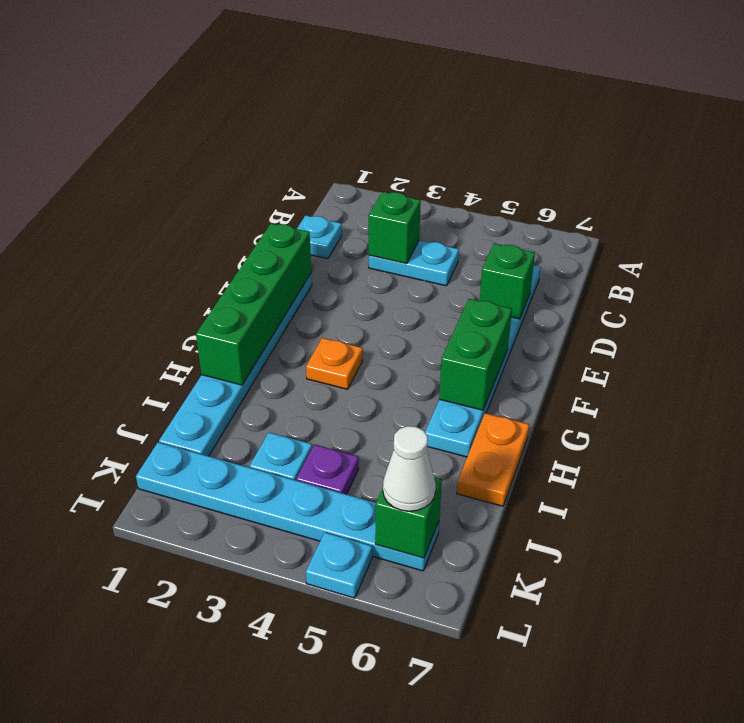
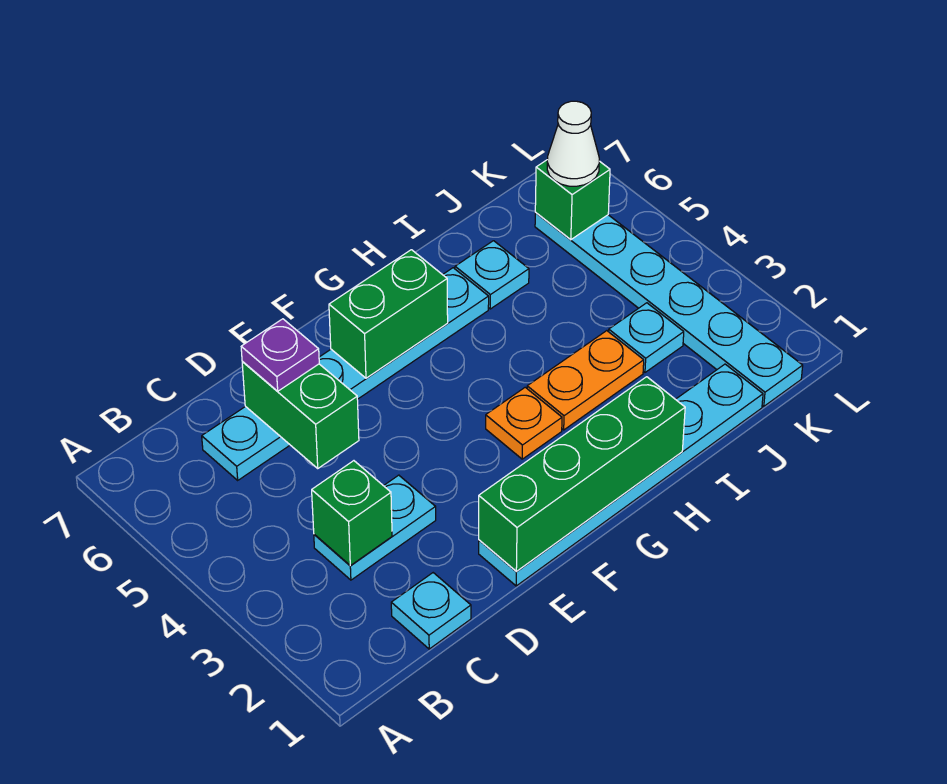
cyan plate C3:C4 level 1 -> cyan plate C3:D3 level 1
green brick D6 level 2 -> green brick D5:D6 level 2
orange plate H7:I7 level 1 -> orange plate H3:I3 level 1
purple plate J4 level 1 -> purple plate D6 level 3
cyan plate L5 level 1 -> cyan plate I6 level 1

